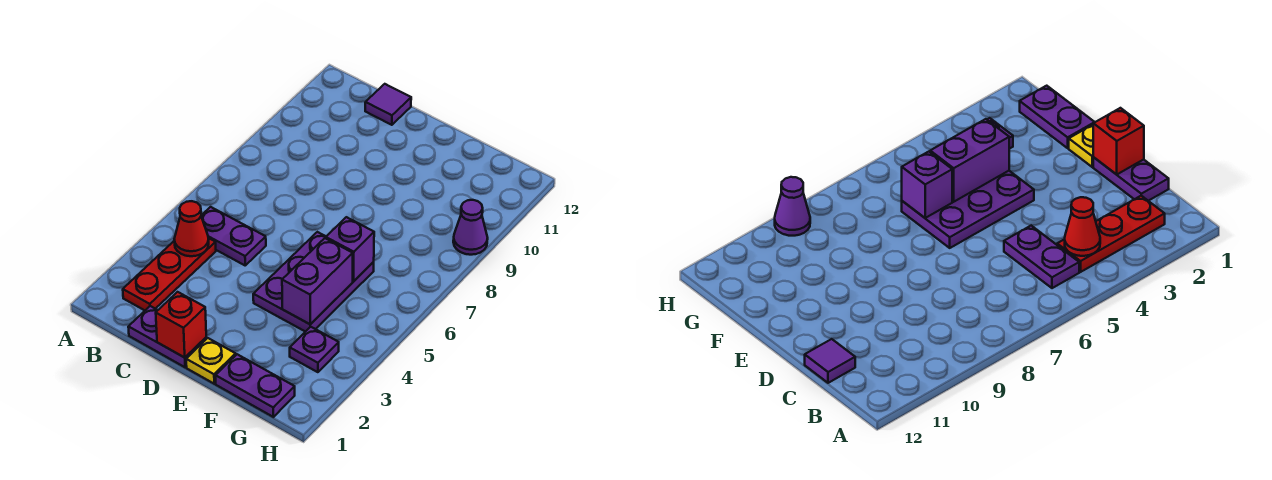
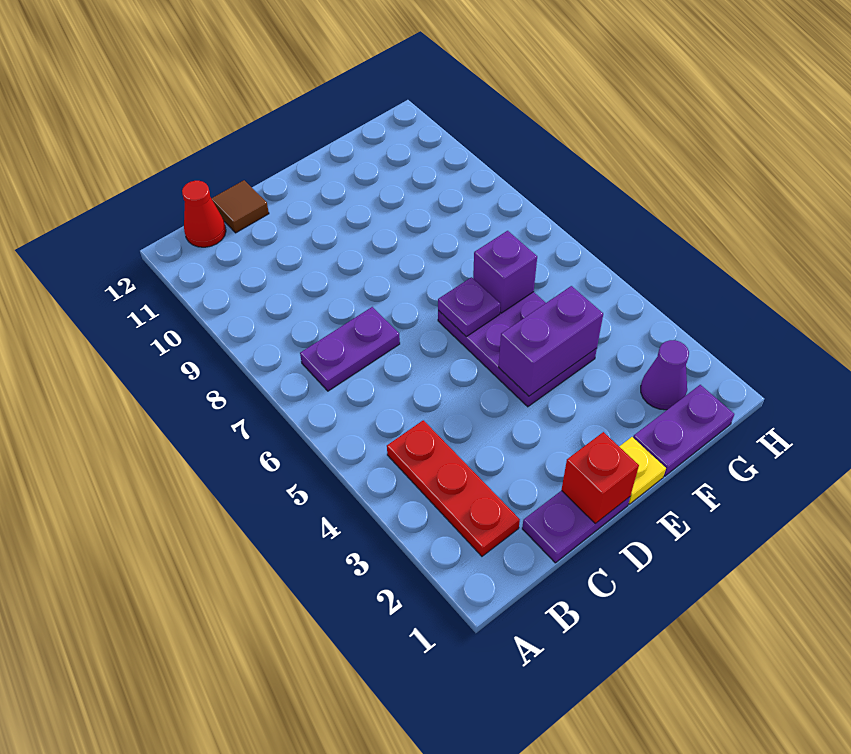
red cone B4 level 2 -> red cone B12 level 1
purple plate B5:C5 level 1 -> purple plate B7:C7 level 1
purple tile C12 level 1 -> brown tile C12 level 1
purple brick F4:F5 level 2 -> purple brick E4:F4 level 2
purple plate G3 level 1 -> purple plate E6 level 2
purple cone H9 level 1 -> purple cone G2 level 1

